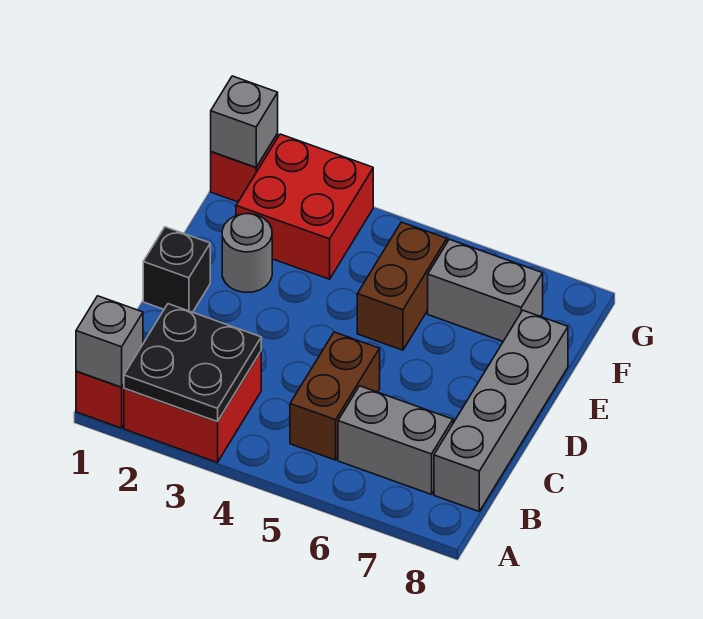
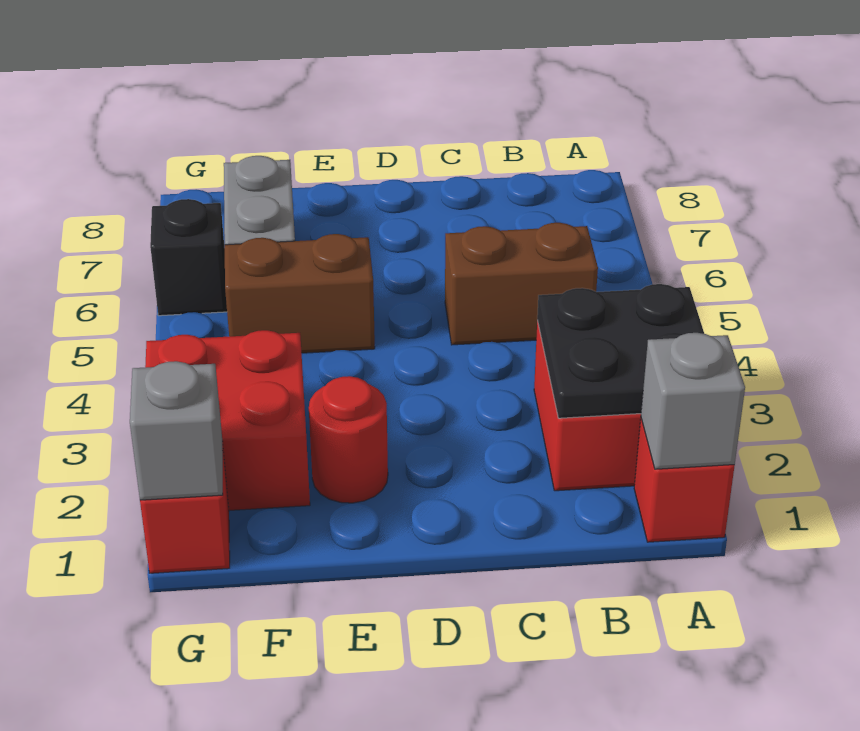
grey brick B6:B7 level 1 -> none
grey brick B8:E8 level 1 -> none
black brick D1 level 1 -> black brick G6 level 1
grey round brick E2 level 1 -> red round brick E2 level 1

